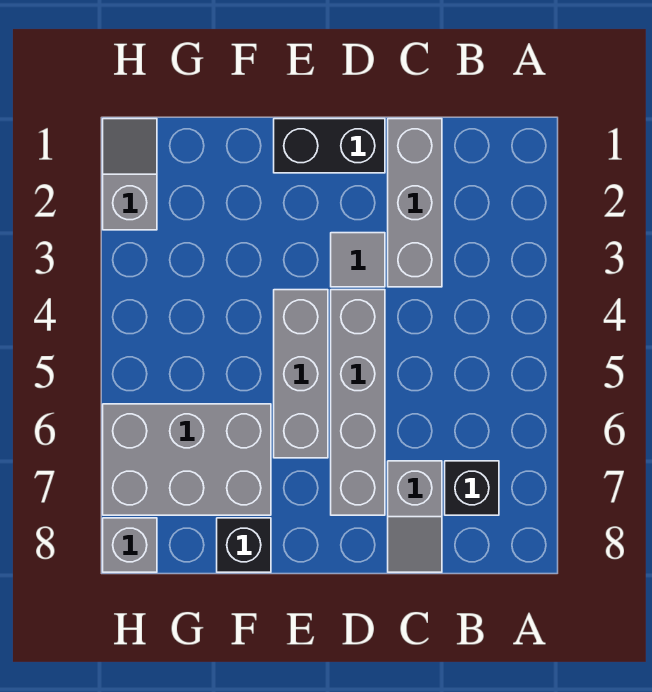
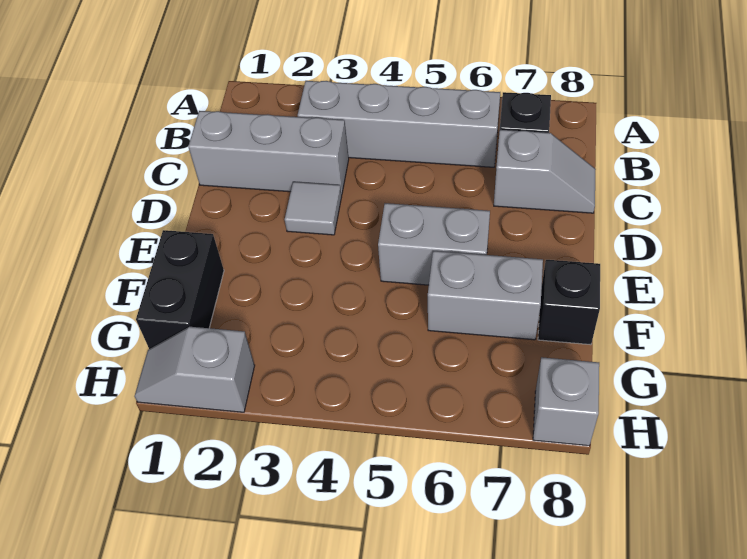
black brick D1:E1 level 1 -> black brick F1:G1 level 1
grey brick D4:D7 level 1 -> grey brick B3:B6 level 1
grey brick E4:E6 level 1 -> grey brick E5:E6 level 1
grey brick F6:H7 level 1 -> grey brick F6:F7 level 1

